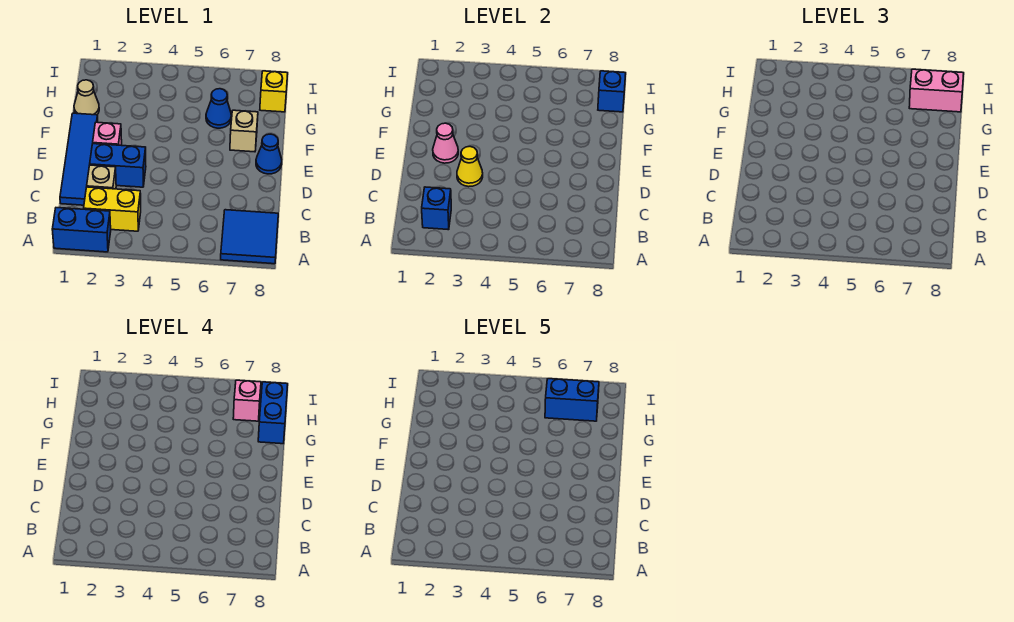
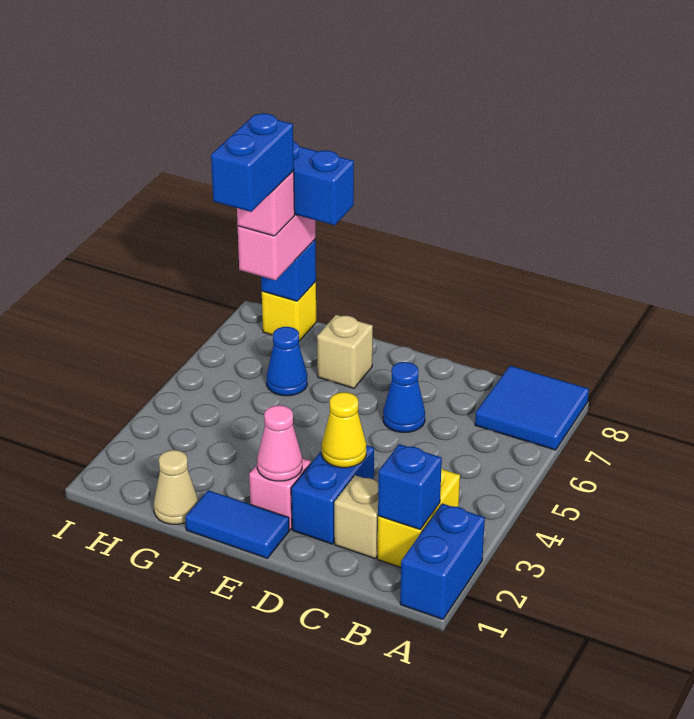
blue tile C1:F1 level 1 -> blue tile E1:F1 level 1
blue cone E8 level 1 -> blue cone D6 level 1

